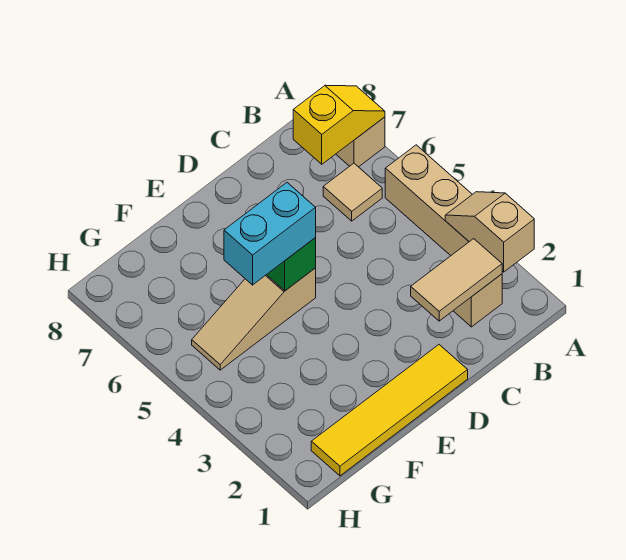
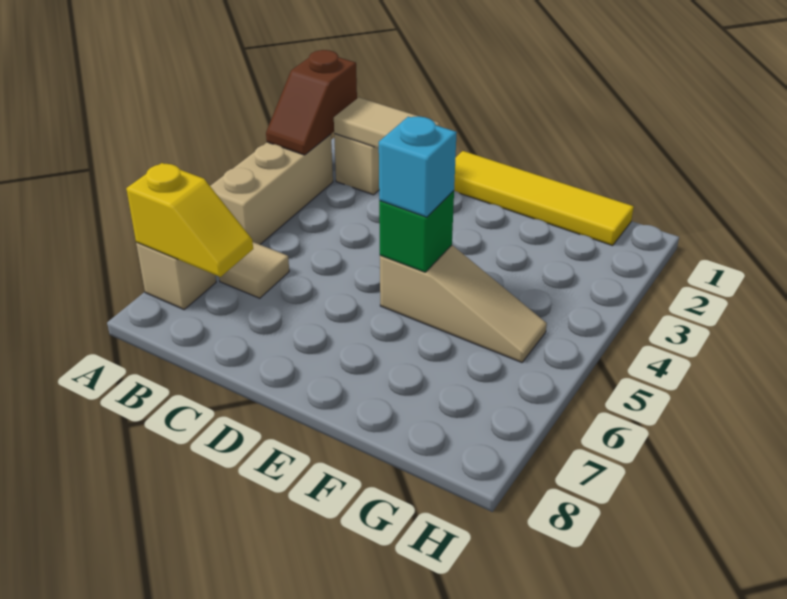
tan slope A2:A3 level 2 top 2 -> brown slope A2:A3 level 2 top 2
yellow slope A7:B7 level 2 top B -> yellow slope A7:B7 level 2 top A
cyan brick E5:F5 level 3 -> cyan brick E5 level 3

